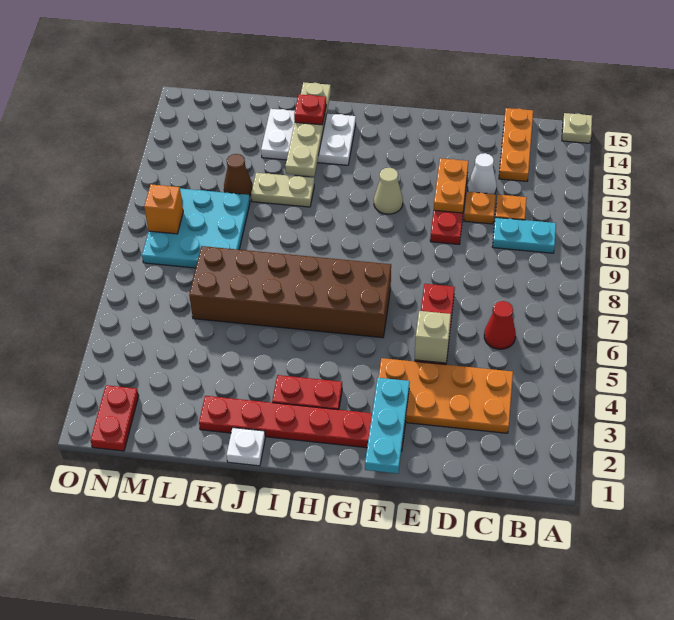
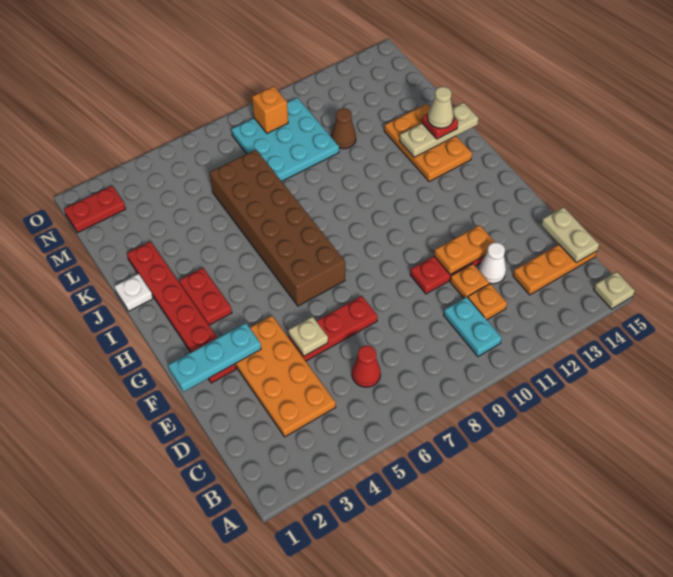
tan brick E5 level 2 -> tan plate E5 level 2
tan cone G11 level 1 -> tan cone J14 level 4
white plate I13:K14 level 1 -> orange plate I13:K14 level 1
tan plate J11:K11 level 1 -> tan plate C15:D15 level 2
tan plate J12:J15 level 2 -> tan plate J13:J15 level 2

